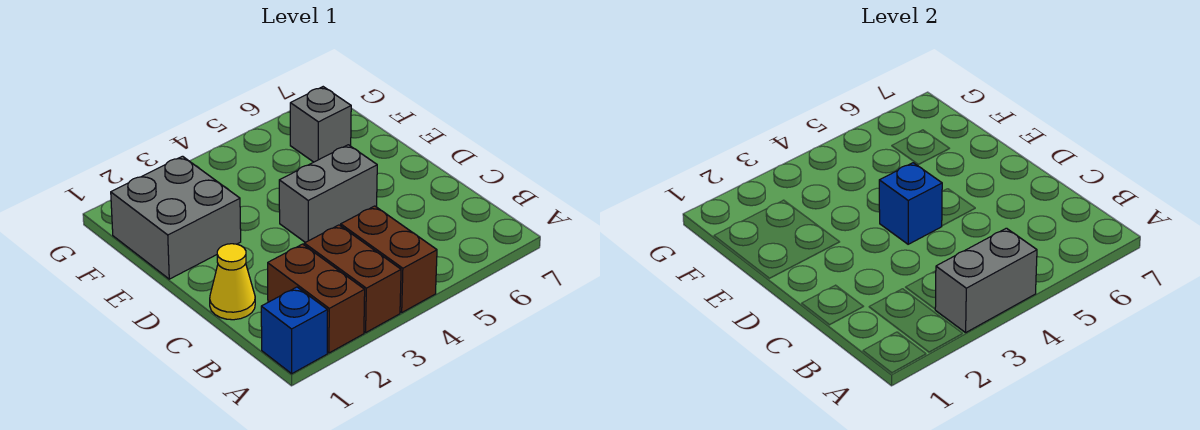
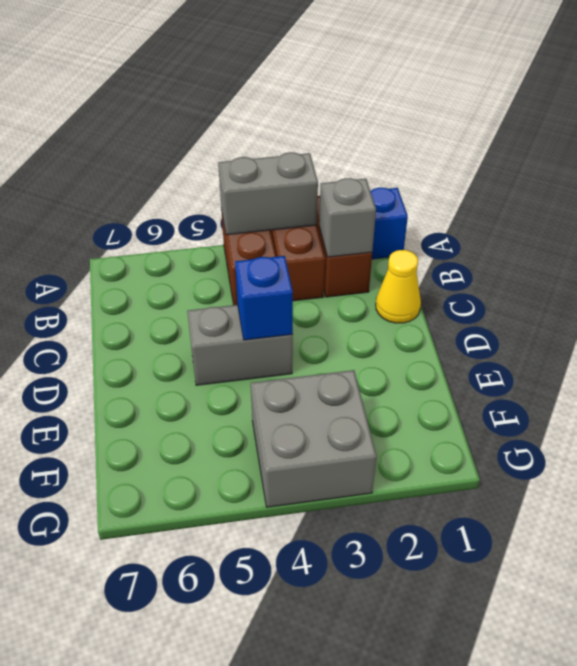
grey brick E1:F2 level 1 -> grey brick F3:G4 level 1
grey brick F6 level 1 -> grey brick B2 level 2

